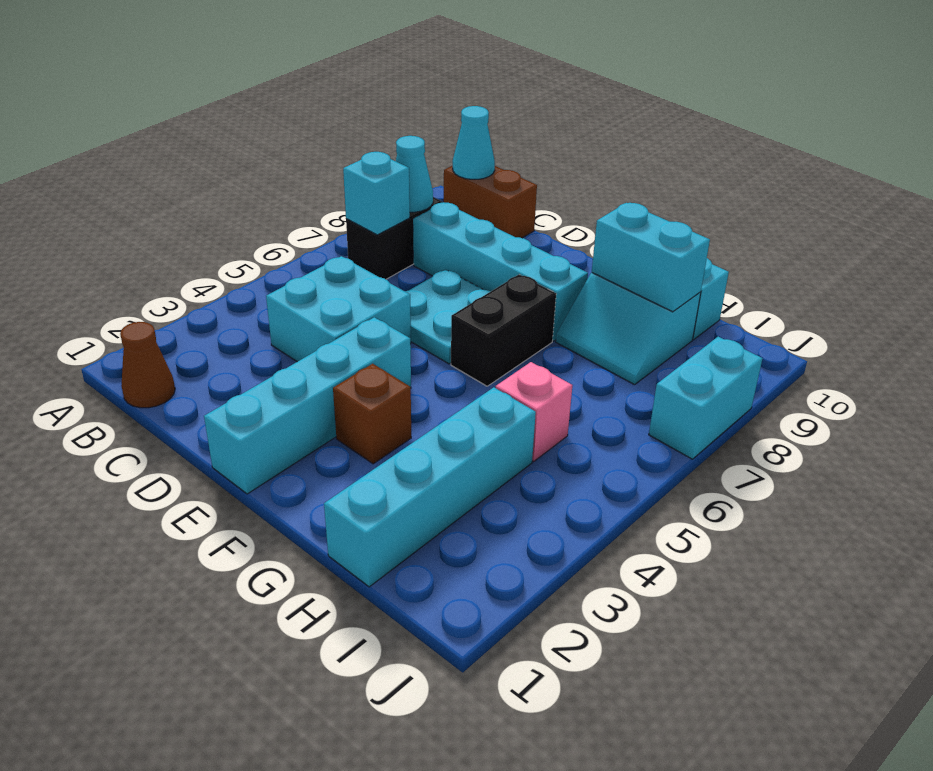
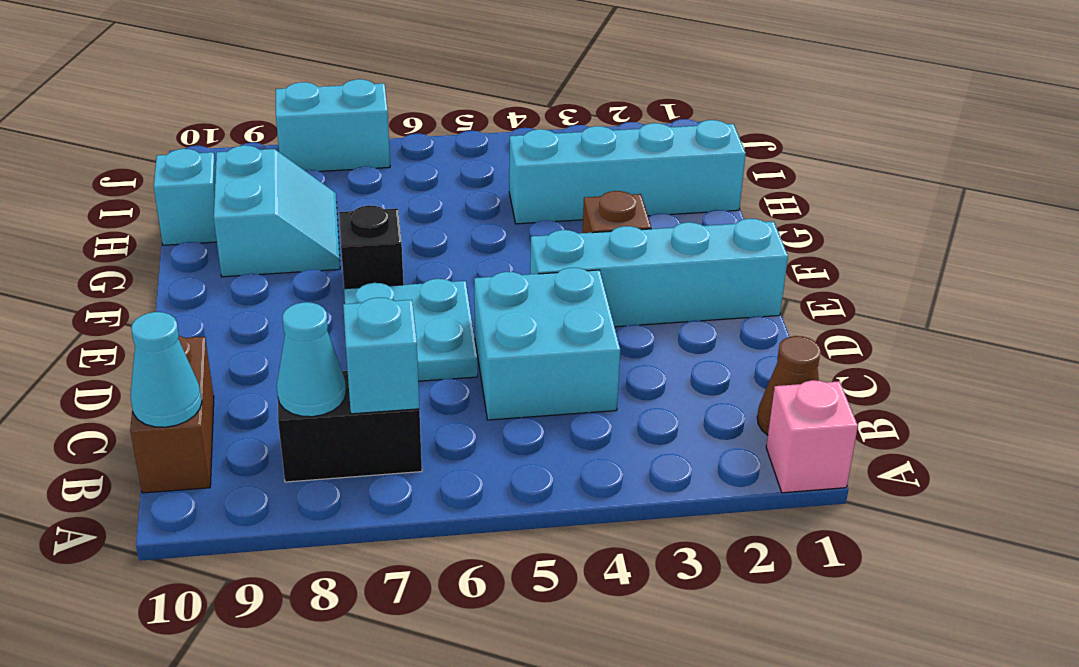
cyan brick C8:F8 level 1 -> none
black brick F6:F7 level 1 -> black brick F7 level 1
cyan brick G9:H9 level 2 -> none
pink brick H5 level 1 -> pink brick A1 level 1

